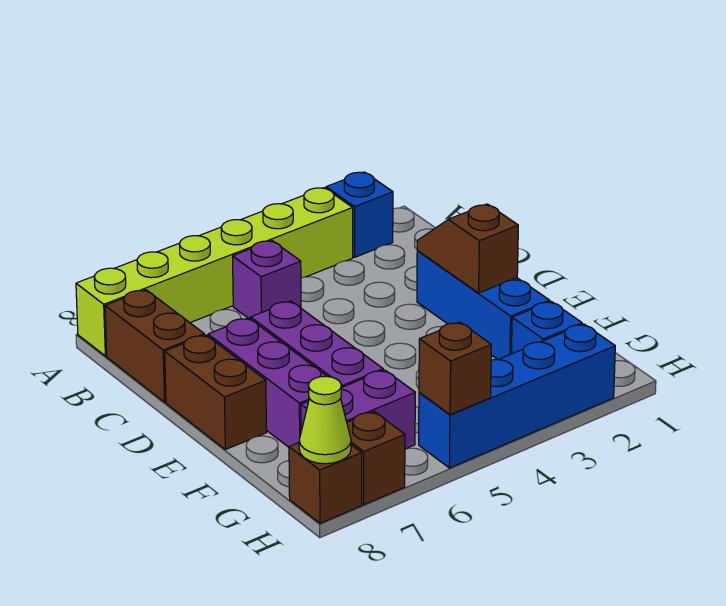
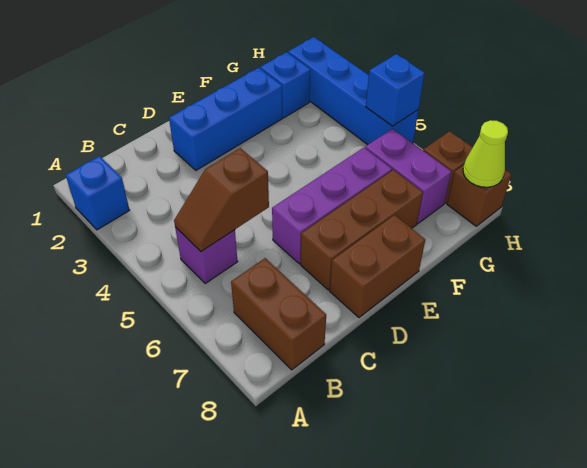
lime brick A3:A8 level 1 -> none
brown brick B8:C8 level 1 -> brown brick B7:B8 level 1
brown slope D2:E2 level 2 top E -> brown slope B5:C5 level 2 top C
purple brick D7:F7 level 1 -> brown brick D7:F7 level 1
brown brick H5 level 2 -> blue brick H5 level 2

